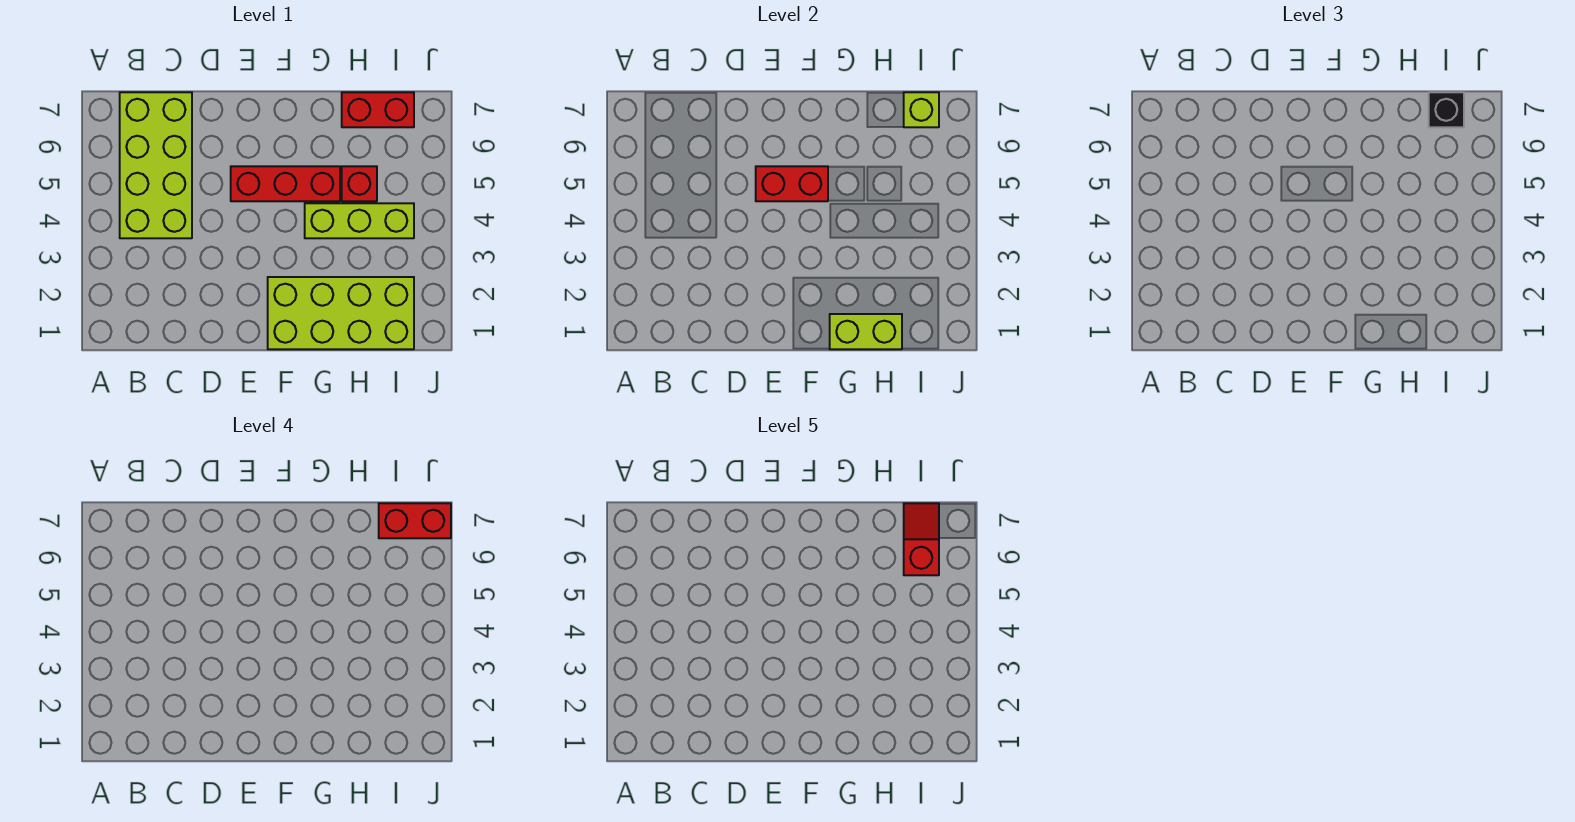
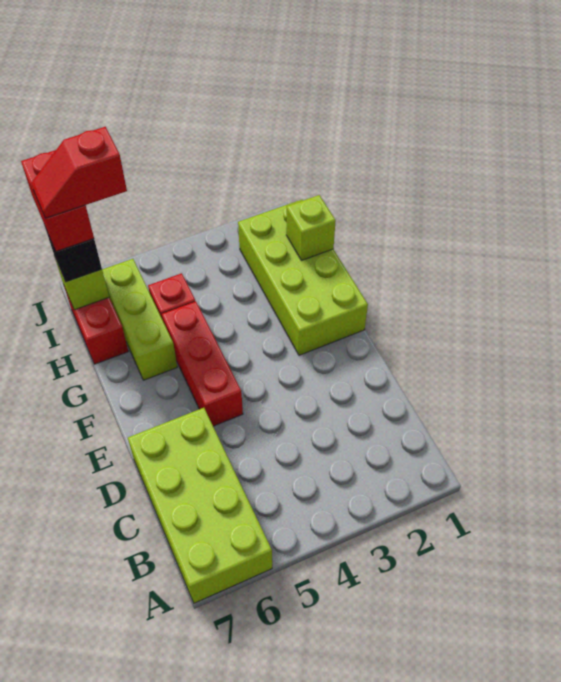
lime brick B4:C7 level 1 -> lime brick A6:D7 level 1
red brick E5:F5 level 2 -> none
lime brick G1:H1 level 2 -> lime brick H1 level 2
lime brick G4:I4 level 1 -> lime brick G6:I6 level 1

